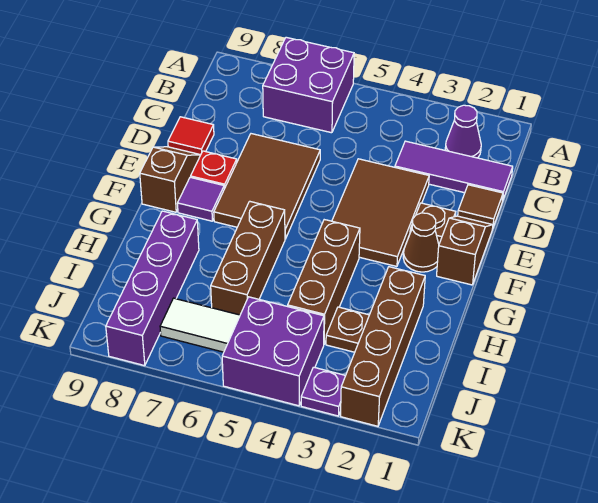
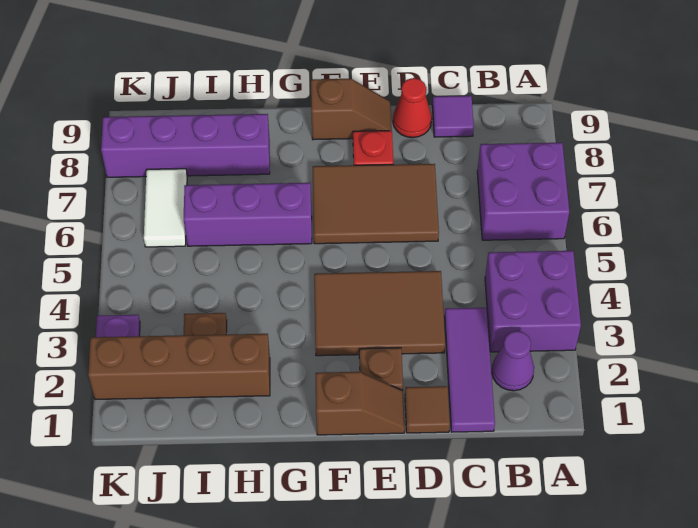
red tile D9 level 1 -> red cone D9 level 1
brown cone F2 level 1 -> none
purple tile F8 level 1 -> purple tile C9 level 1
brown brick G4:I4 level 1 -> none
brown brick G6:I6 level 1 -> purple brick G6:I6 level 1
purple brick J4:K5 level 1 -> purple brick A3:B4 level 1

